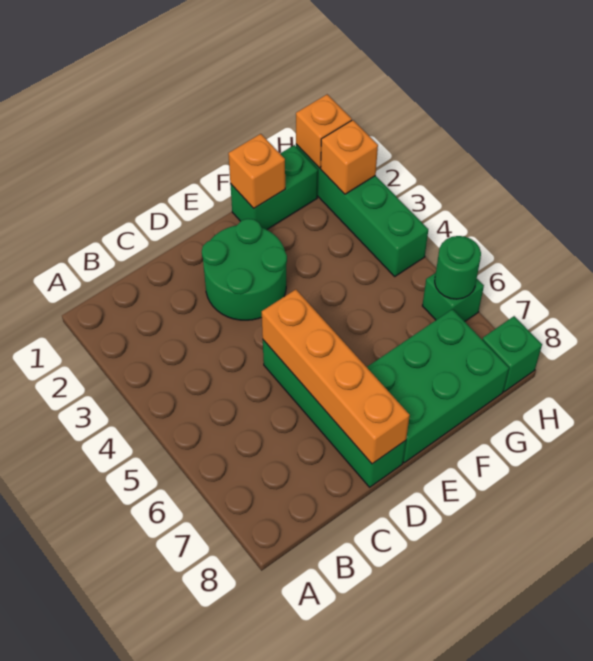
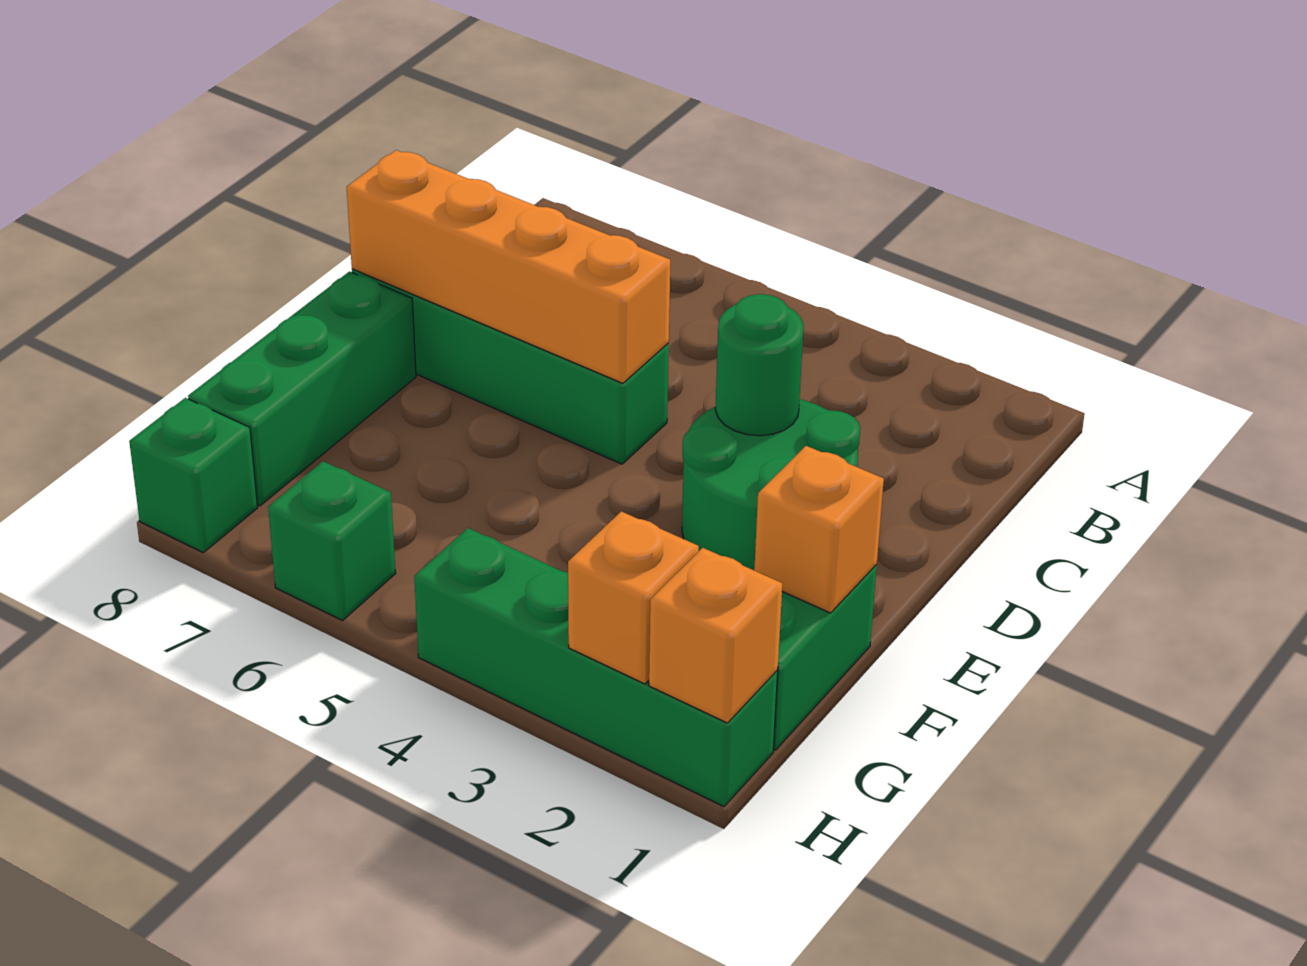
green brick E7:G8 level 1 -> green brick E8:G8 level 1
green round brick H6 level 2 -> green round brick D3 level 2

